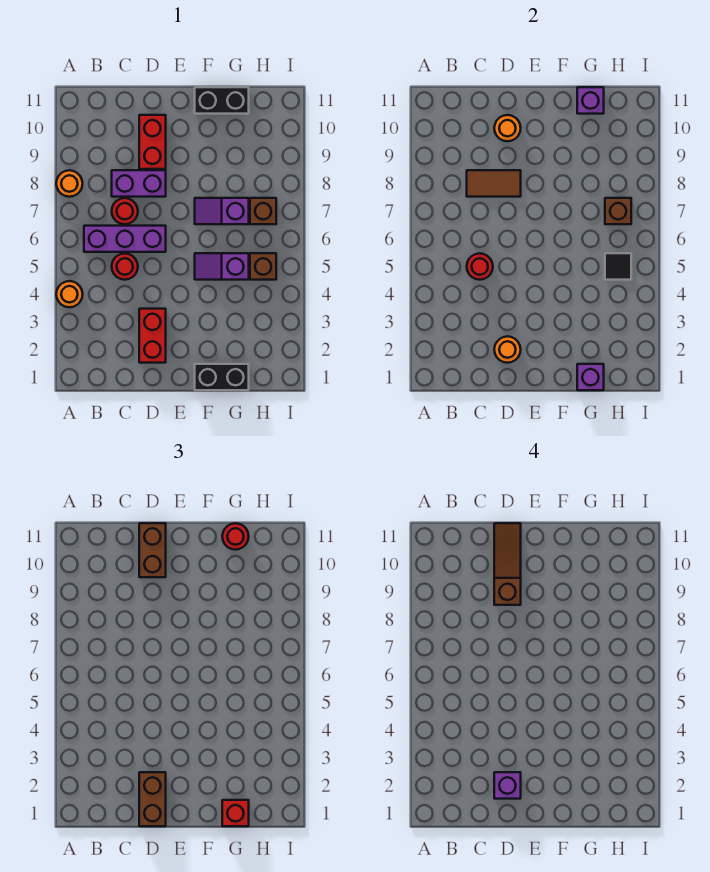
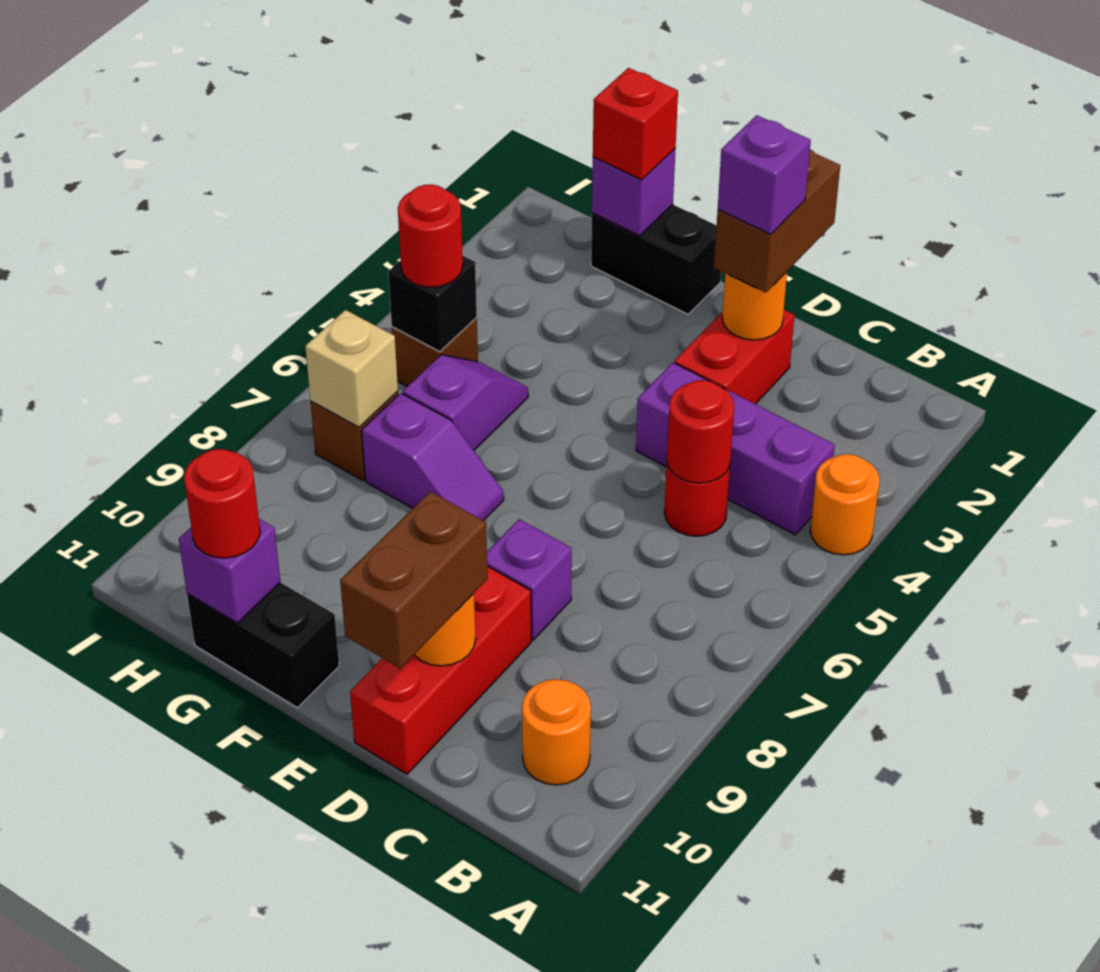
orange round brick A8 level 1 -> orange round brick B10 level 1
purple brick B6:D6 level 1 -> purple brick B4:D4 level 1
red round brick C7 level 1 -> red round brick H5 level 3
purple brick C8:D8 level 1 -> purple brick D8 level 1
brown tile C8:D8 level 2 -> none
red brick D9:D10 level 1 -> red brick D9:D11 level 1
brown slope D9:D11 level 4 top 9 -> none
purple slope F5:G5 level 1 top G -> purple slope G5:G6 level 1 top 6
black tile H5 level 2 -> black brick H5 level 2
brown brick H7 level 2 -> tan brick H7 level 2

